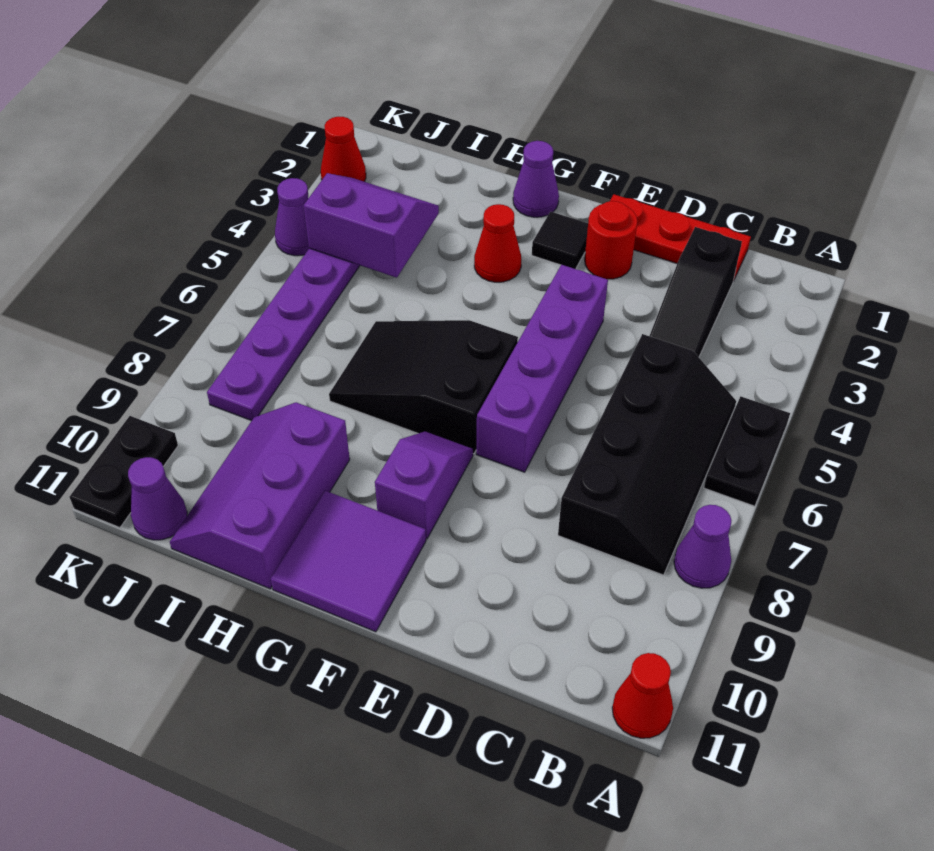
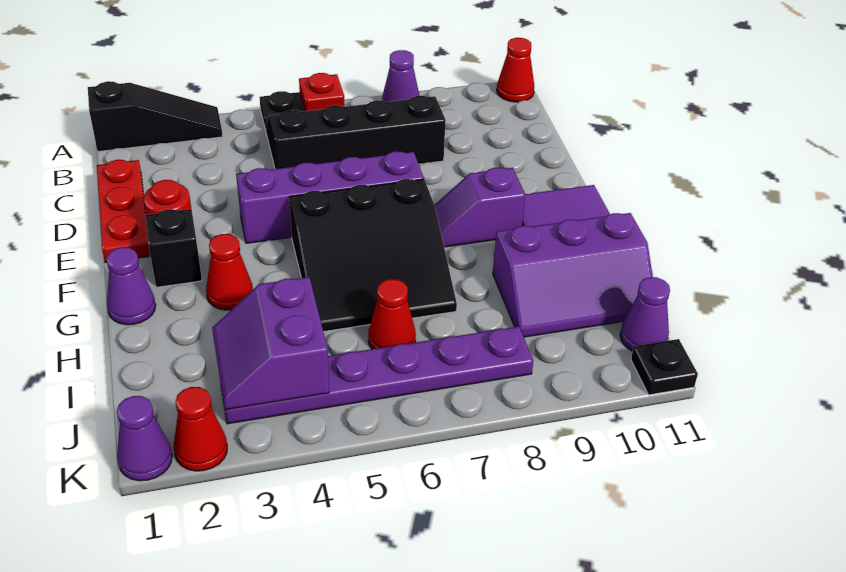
none -> red plate A6 level 2
black slope C2:C4 level 1 top 2 -> black slope A1:A3 level 1 top 1
black tile F2 level 1 -> black brick F2 level 1
black slope F6:H7 level 1 top F -> black slope F5:H7 level 1 top F
none -> red cone I6 level 1
purple cone K4 level 1 -> purple cone K1 level 1
black plate K10:K11 level 1 -> black plate K11 level 1

